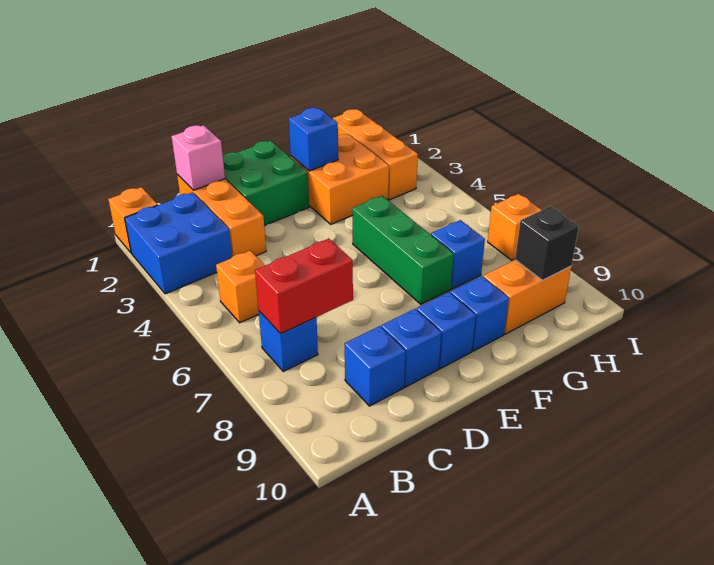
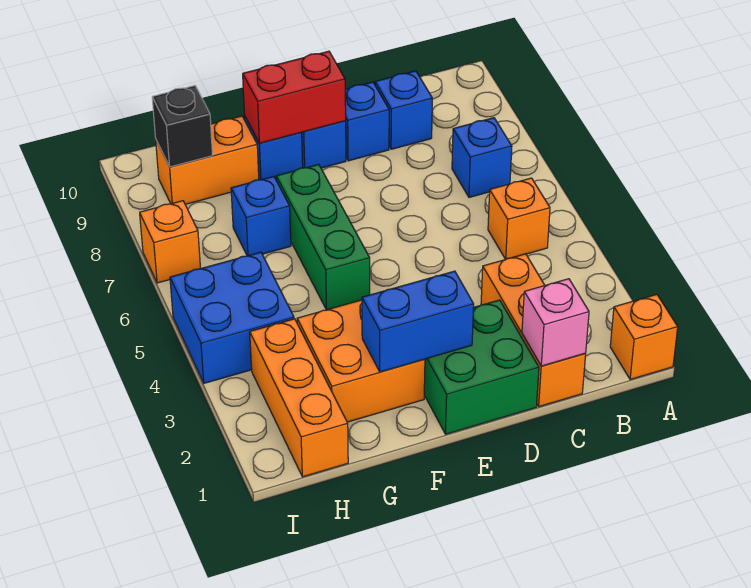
blue brick A2:B3 level 1 -> blue brick H4:I5 level 1
red brick B7:C7 level 2 -> red brick E9:F9 level 2
blue brick F2 level 2 -> blue brick E2:F2 level 2

